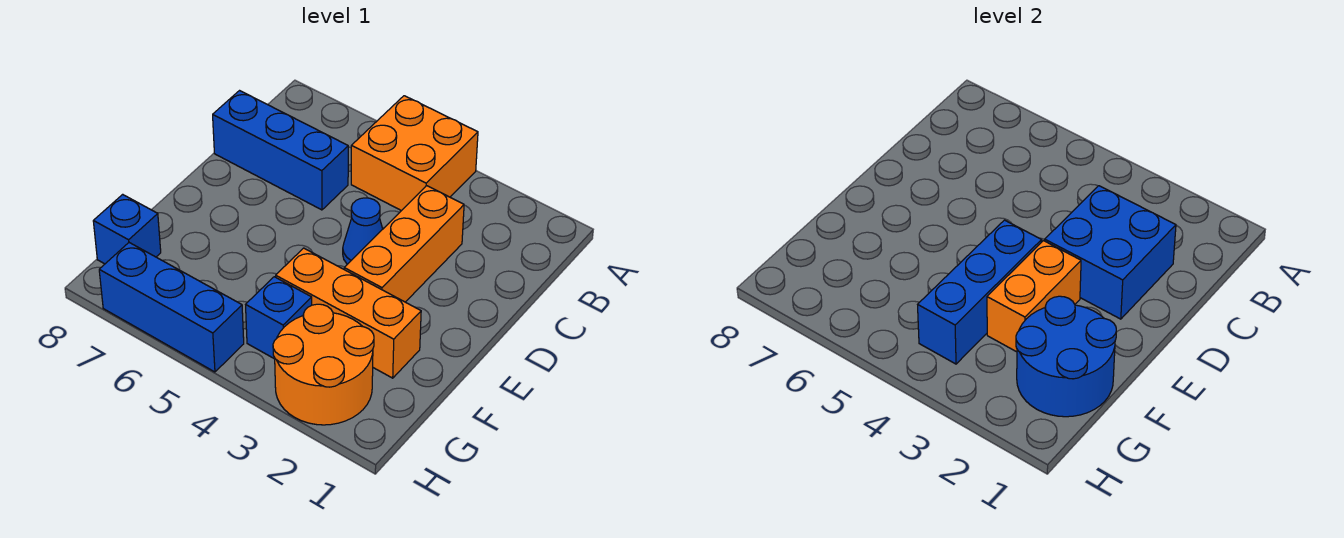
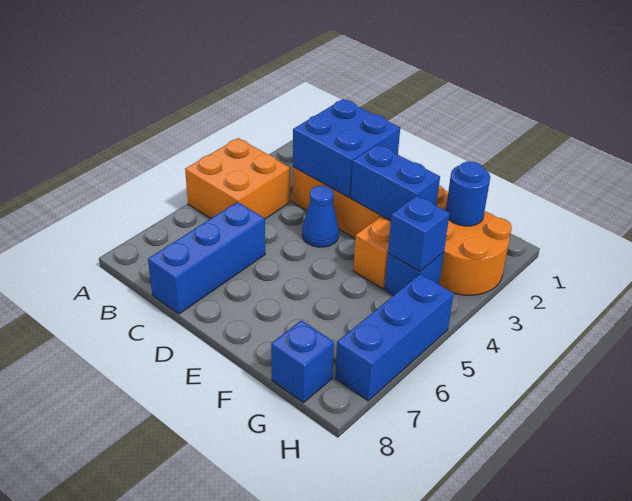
orange brick E3:F3 level 2 -> blue brick E3:F3 level 2
blue brick E4:G4 level 2 -> blue brick G4 level 2
blue round brick F1:G2 level 2 -> blue round brick G2 level 2

